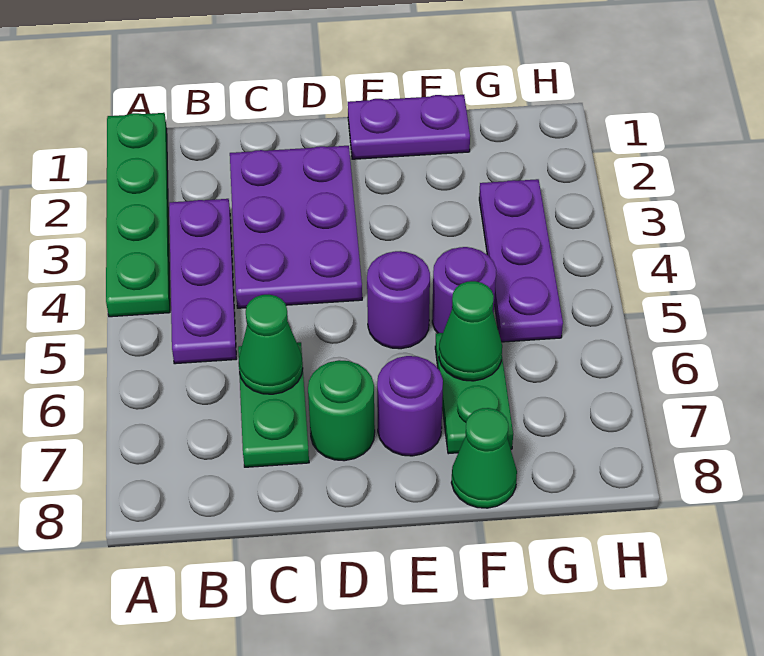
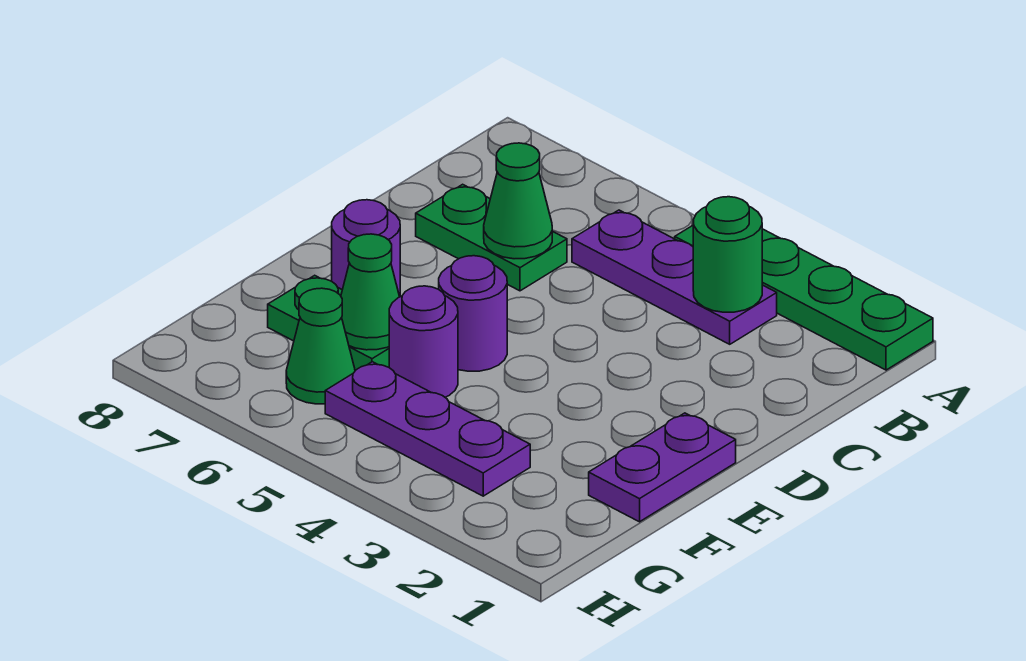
purple plate C2:D4 level 1 -> none
green round brick D7 level 1 -> green round brick B3 level 2
green cone F8 level 1 -> green cone G6 level 1

